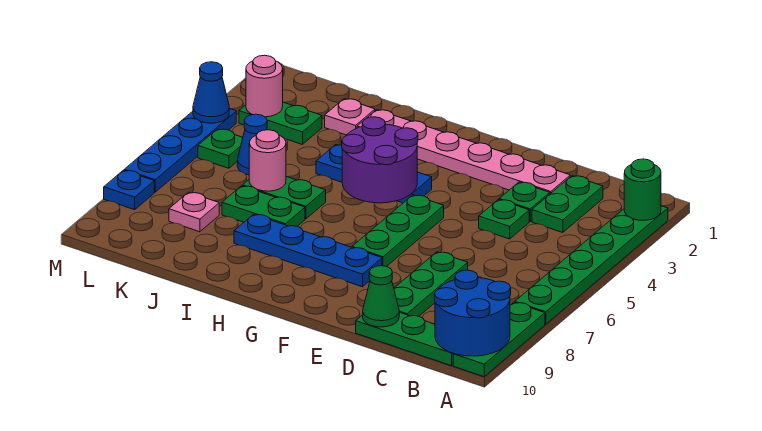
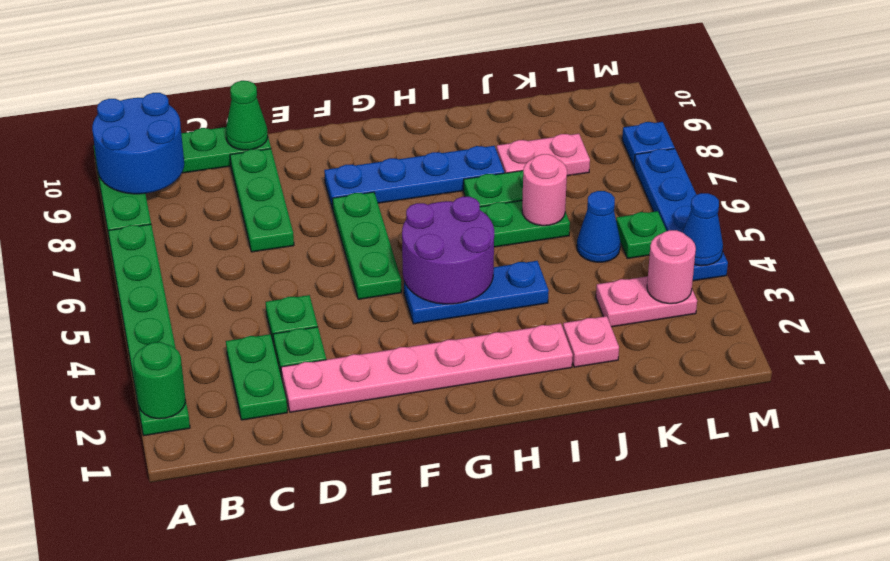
green plate K3:L3 level 1 -> pink plate K3:L3 level 1
pink plate K8 level 1 -> pink plate J8:K8 level 1

